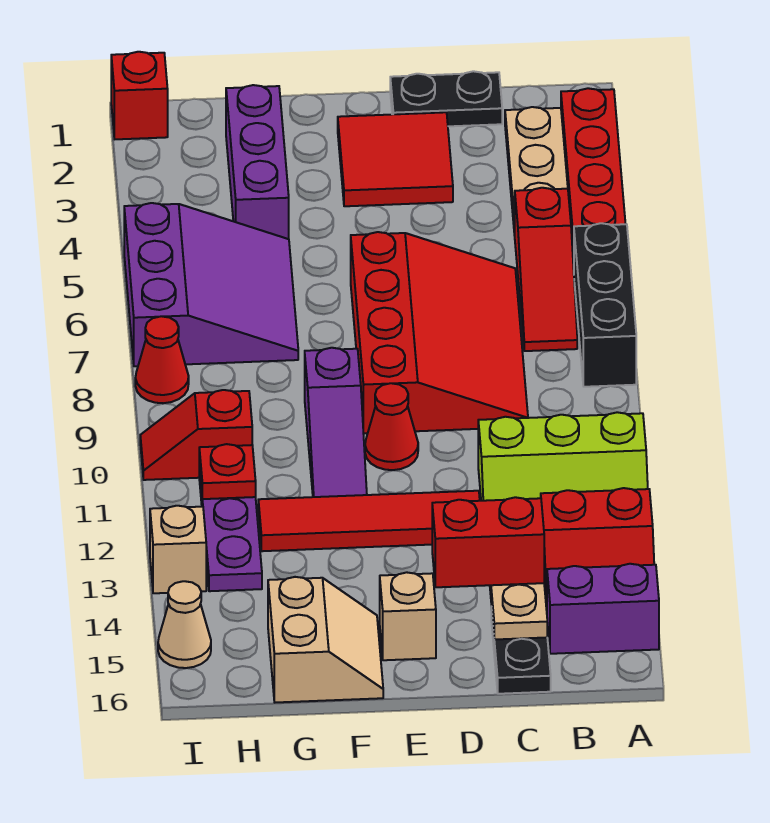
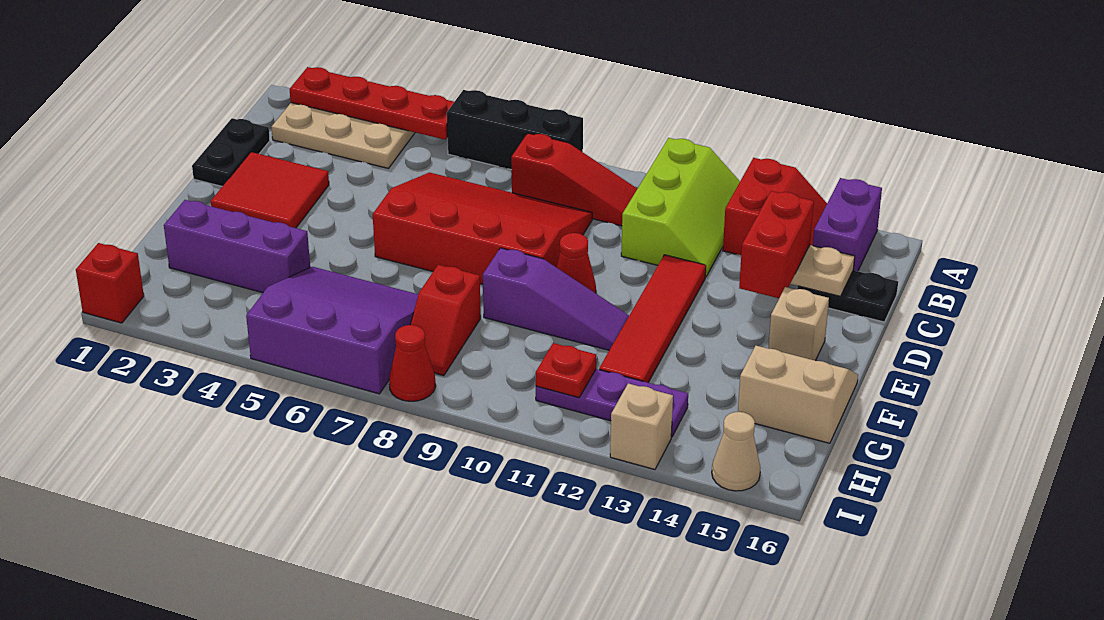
red slope B5:B7 level 1 top 5 -> red slope B8:B10 level 1 top 8
red slope H10:I10 level 1 top H -> red slope G8:H8 level 1 top G

